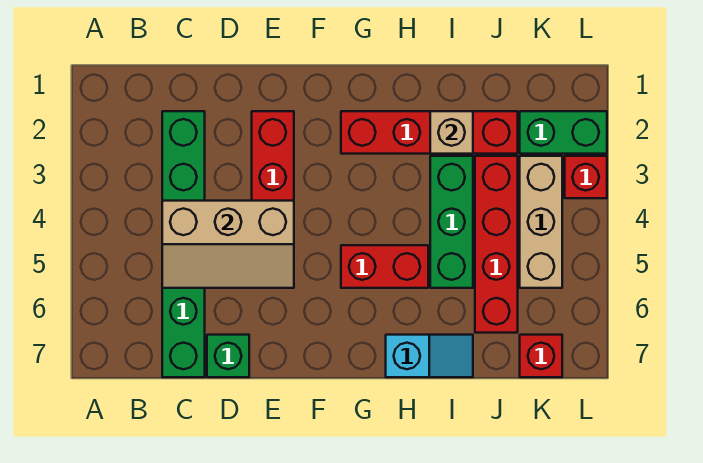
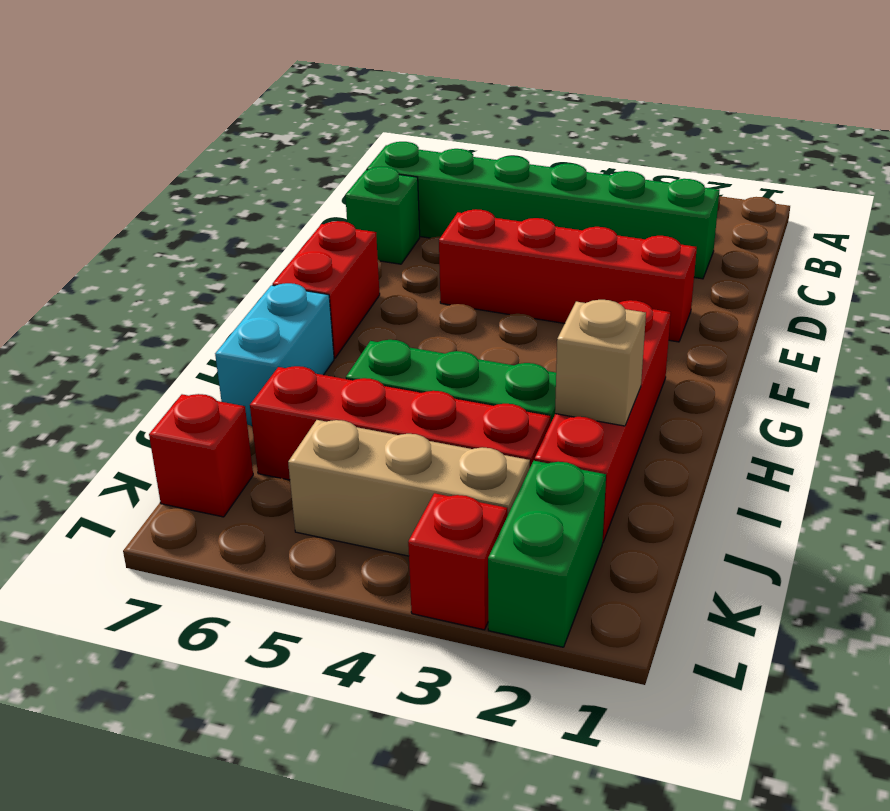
tan slope C4:E5 level 2 top 4 -> none
red brick G5:H5 level 1 -> red brick F7:G7 level 1
cyan slope H7:I7 level 1 top H -> cyan brick H7:I7 level 1

